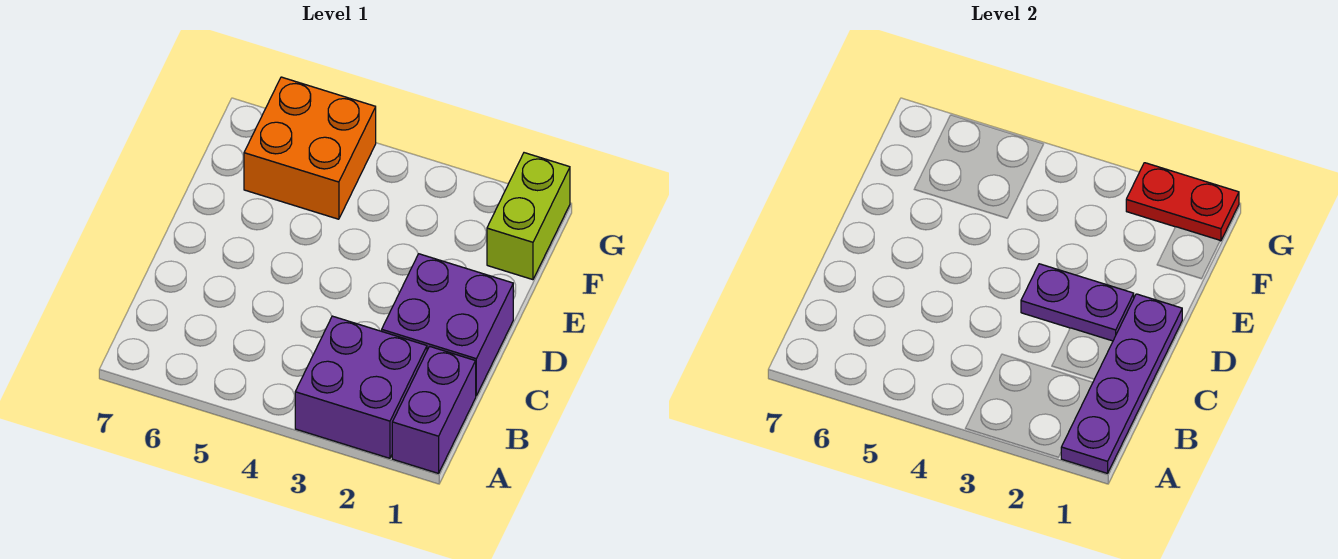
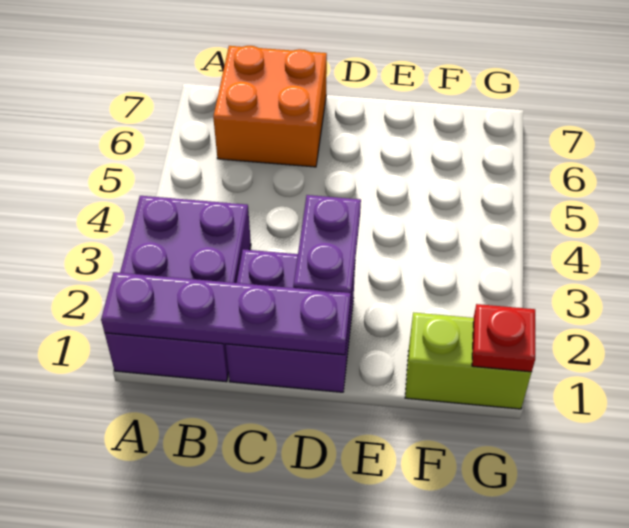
orange brick F5:G6 level 1 -> orange brick B6:C7 level 1
red plate G1:G2 level 2 -> red plate G1 level 2

